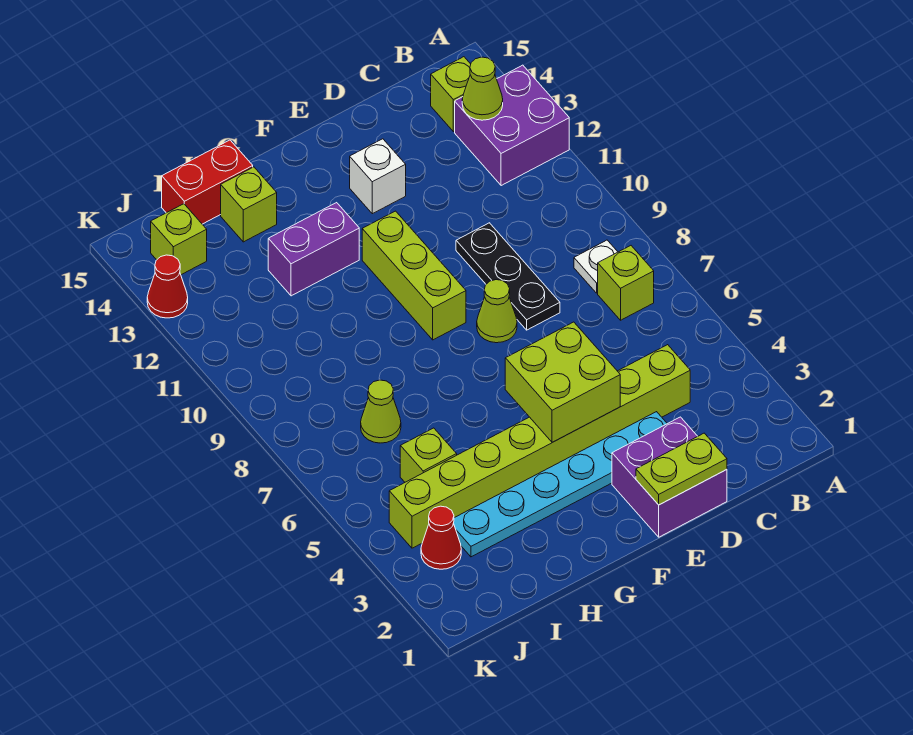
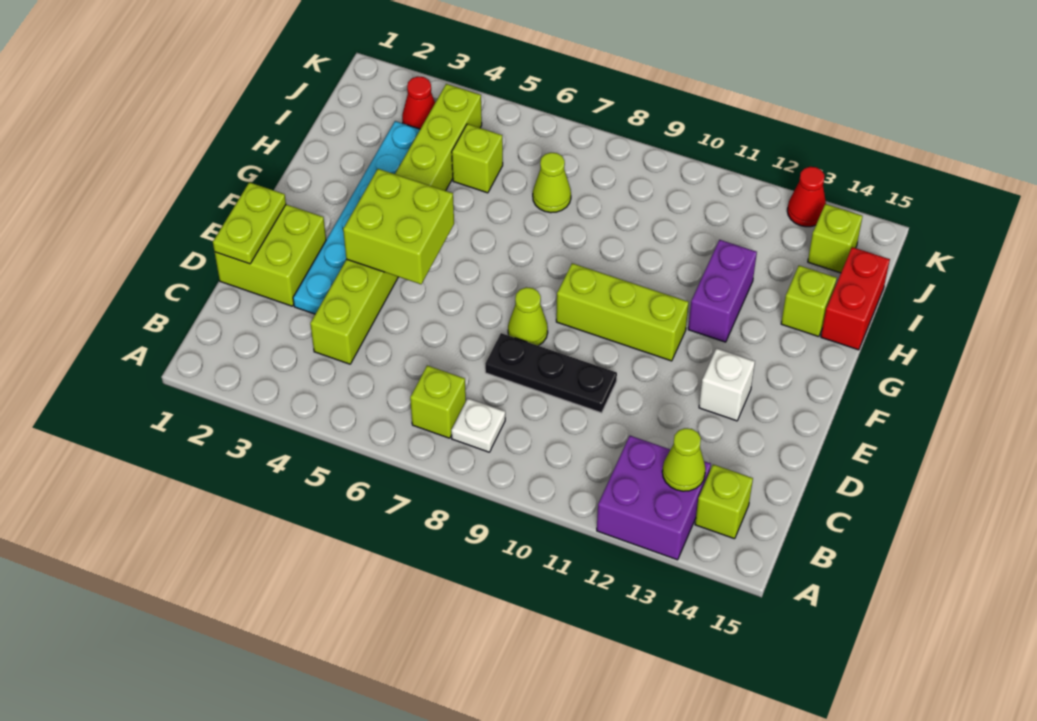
purple brick D1:E2 level 1 -> lime brick D1:E2 level 1

